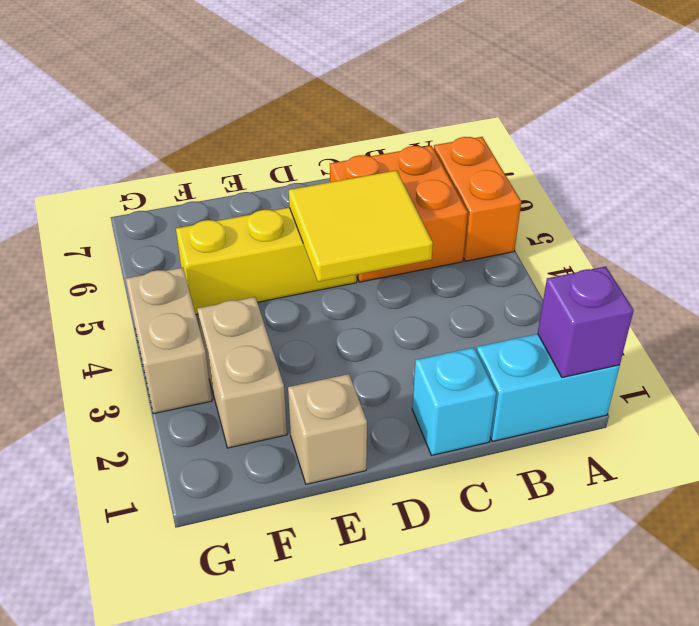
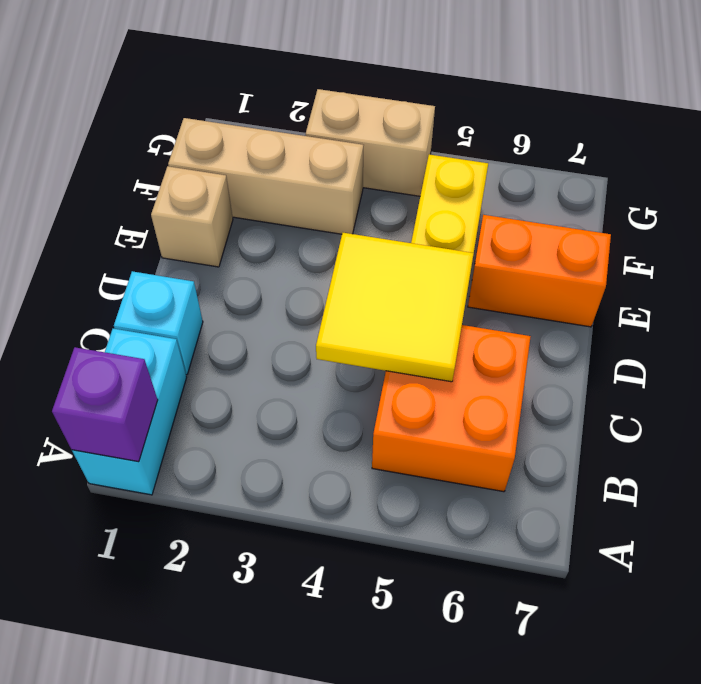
orange brick A5:A6 level 1 -> orange brick E6:E7 level 1
tan brick F2:F3 level 1 -> tan brick F1:F3 level 1

